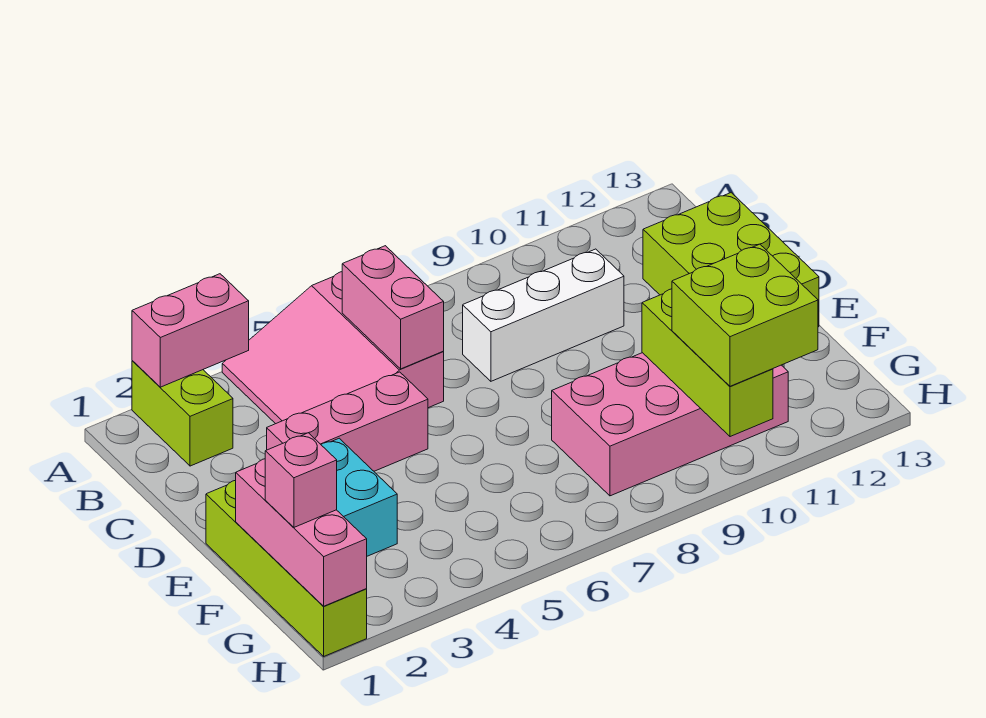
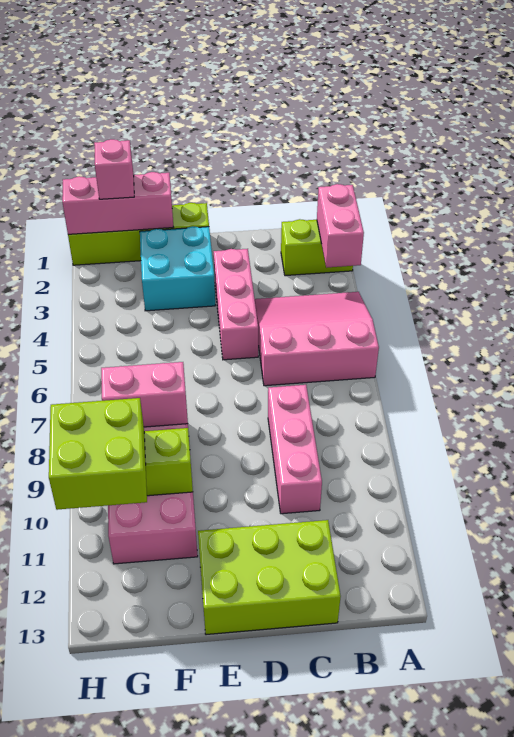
pink brick B6:C6 level 2 -> pink brick F8:G8 level 2
white brick C8:C10 level 1 -> pink brick C8:C10 level 1

